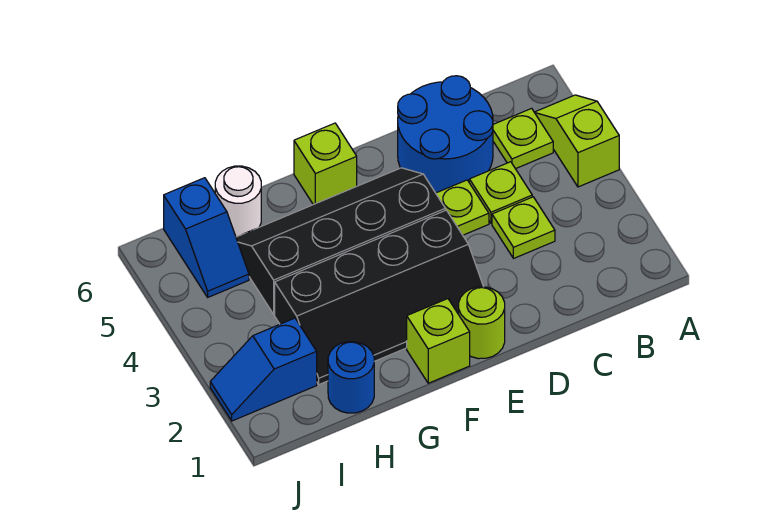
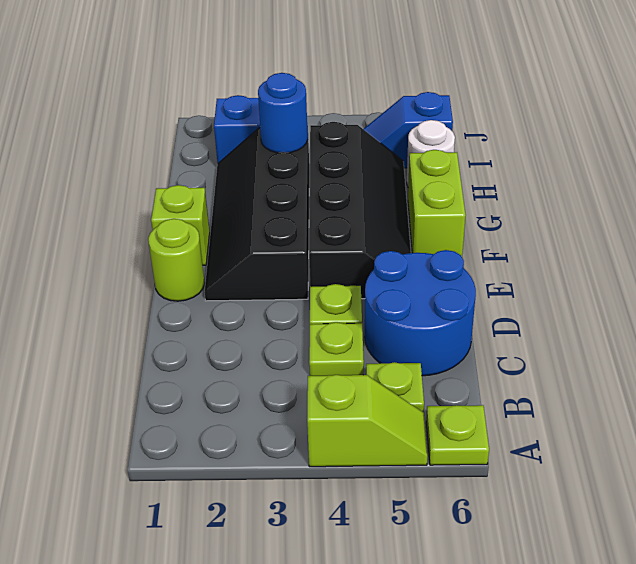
lime plate C3 level 1 -> lime plate A6 level 1
lime brick F6 level 1 -> lime brick F6:G6 level 1
blue round brick H1 level 1 -> blue round brick H3 level 2

